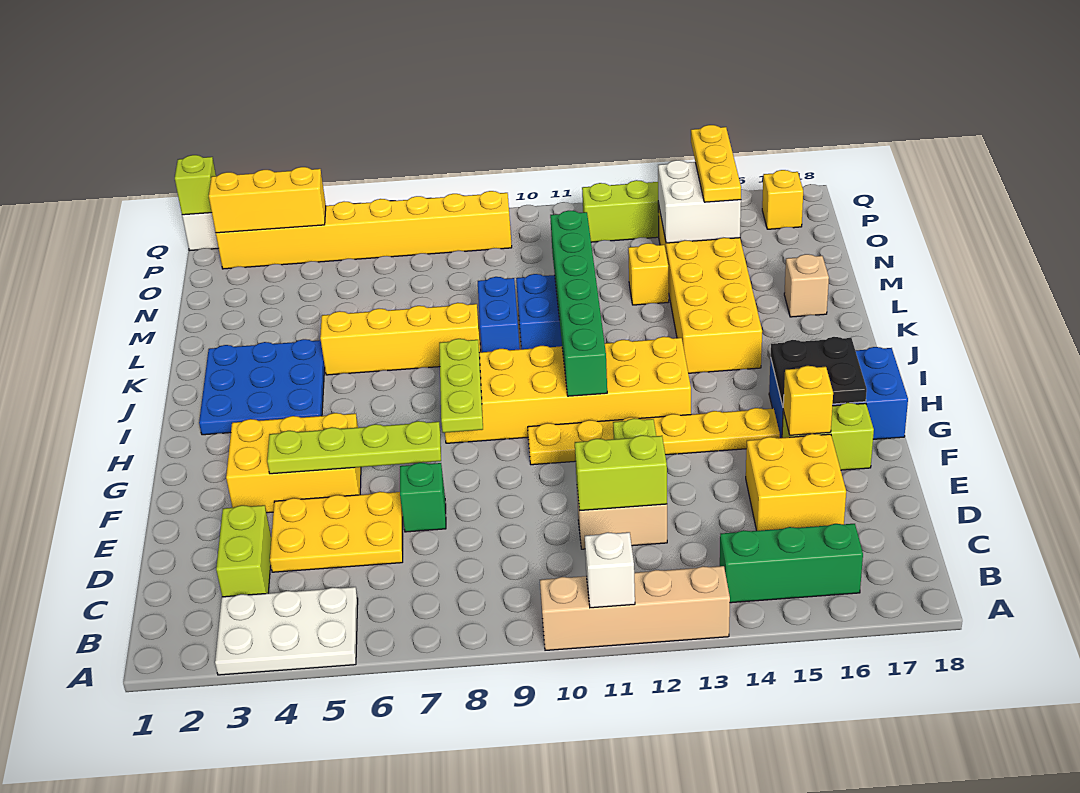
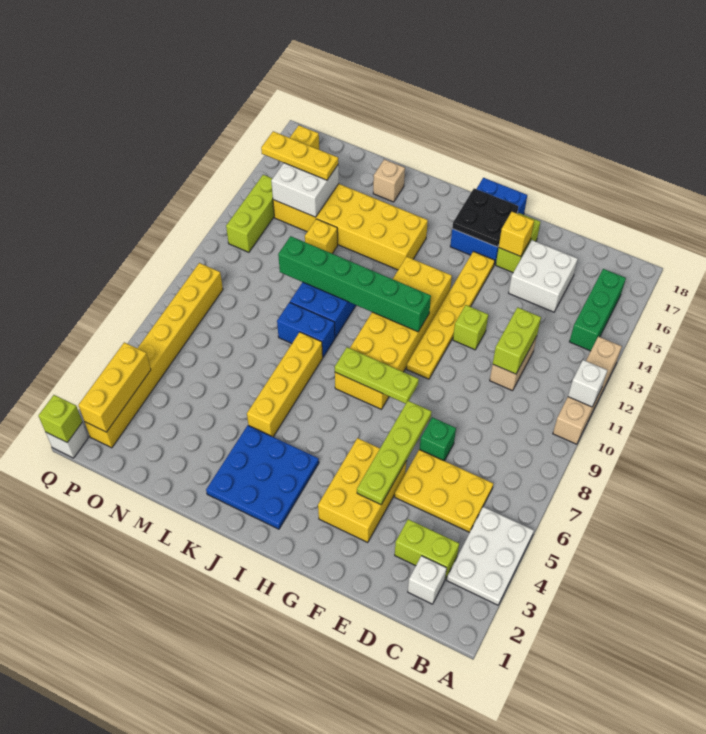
none -> white brick C2 level 1
yellow plate D4:E6 level 1 -> yellow plate C5:E6 level 1
yellow brick D15:E16 level 1 -> white brick D15:E16 level 1

